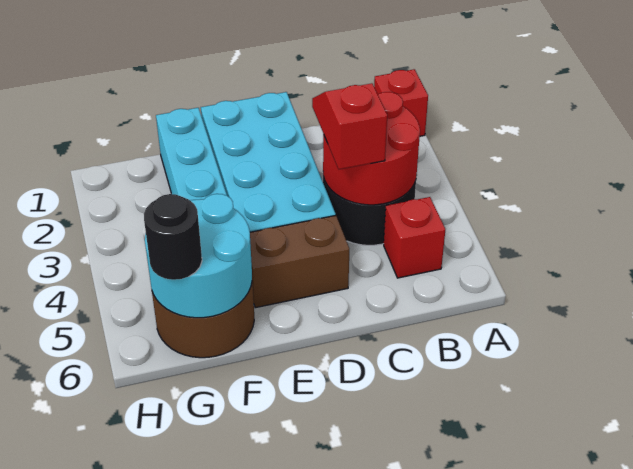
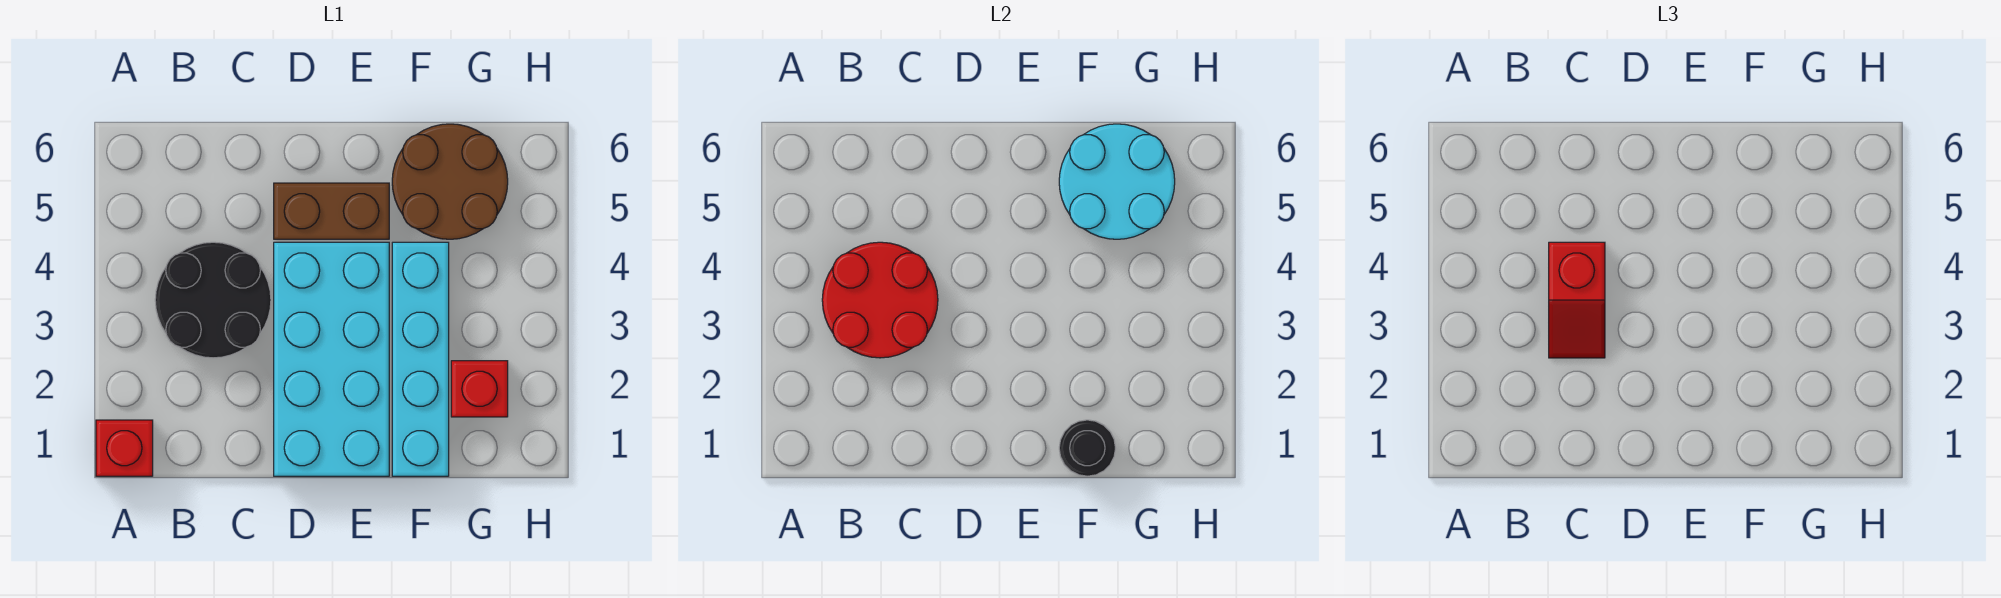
red brick B5 level 1 -> red brick G2 level 1
black round brick G6 level 3 -> black round brick F1 level 2

